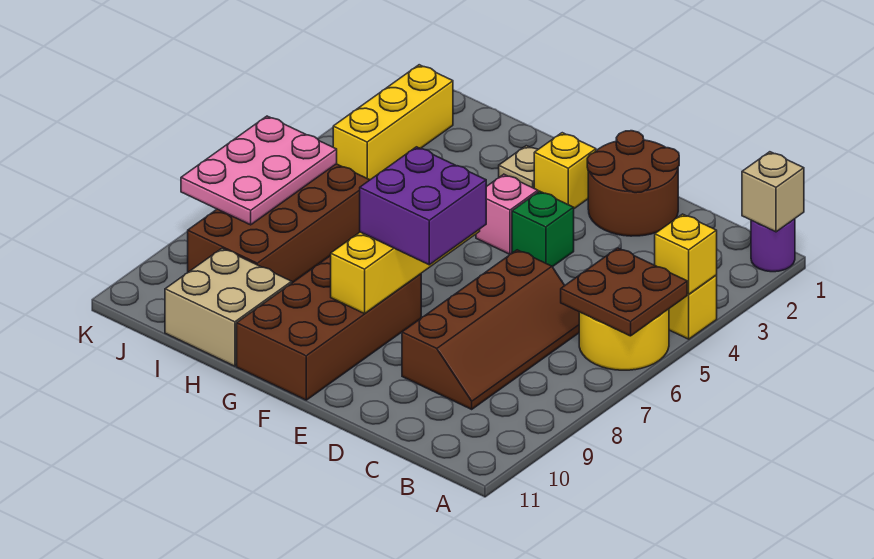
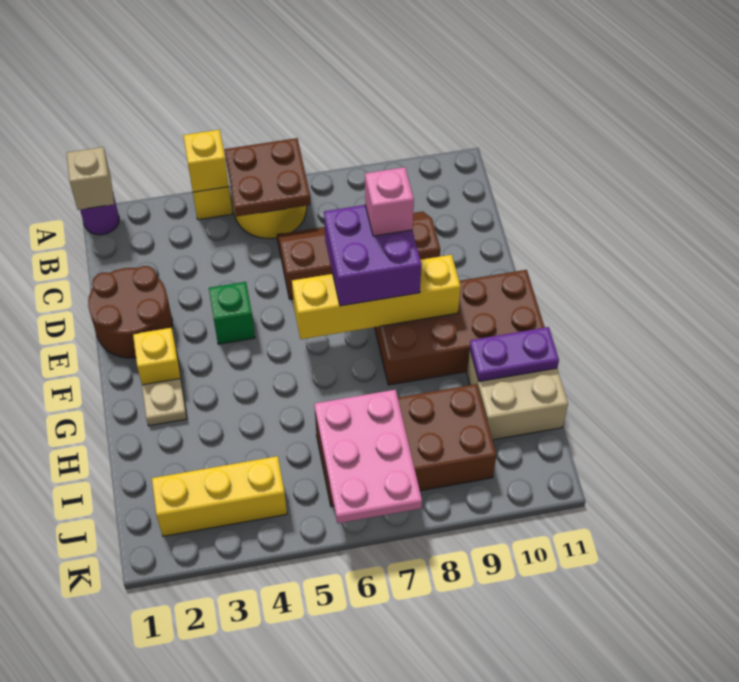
pink brick F4 level 1 -> pink brick E8 level 4
none -> purple plate H10:H11 level 2
pink plate J6:K8 level 2 -> pink plate I6:K7 level 2

